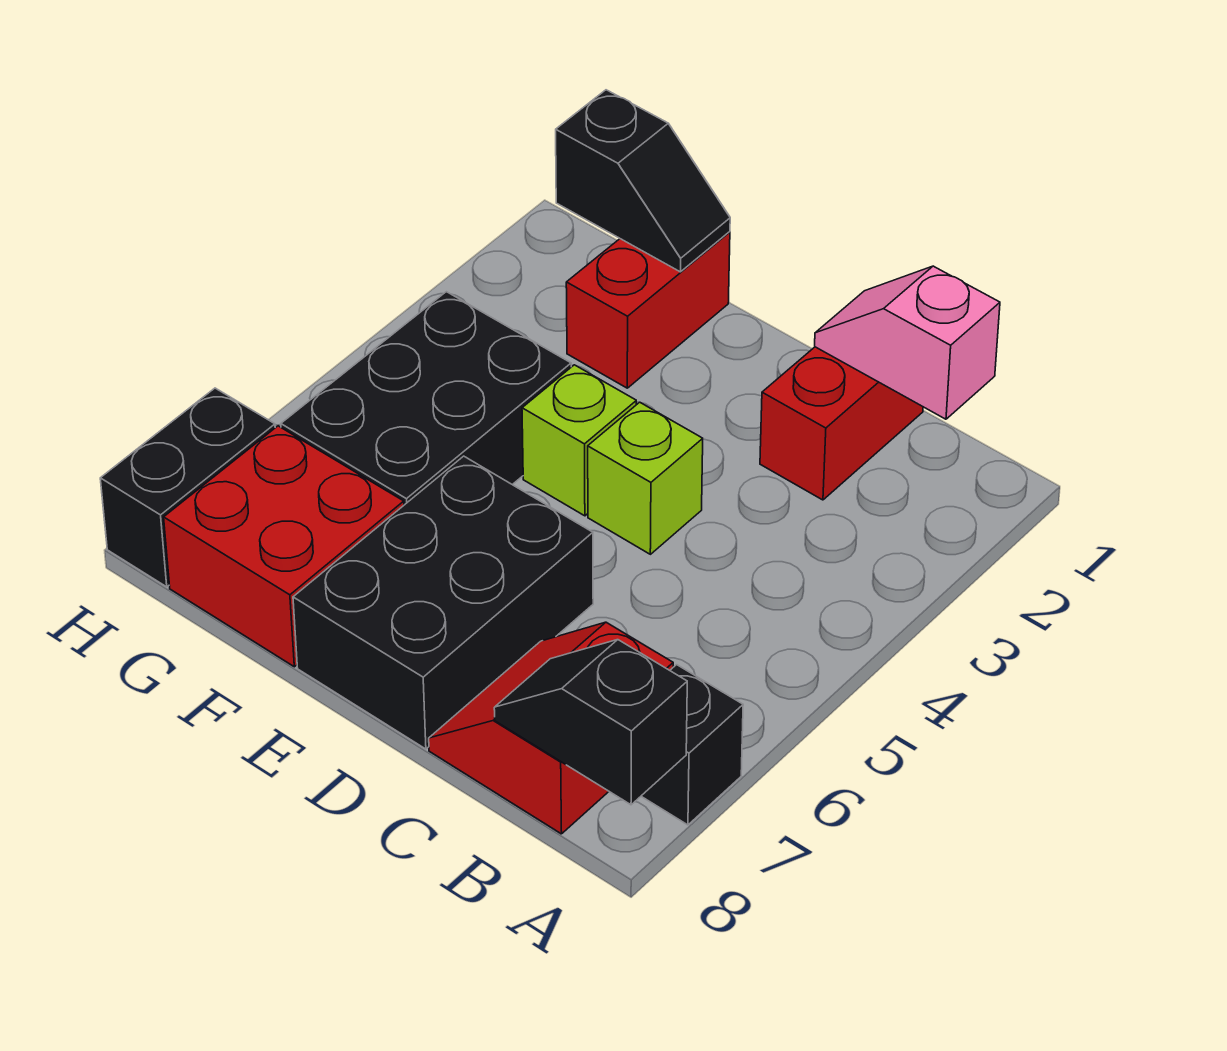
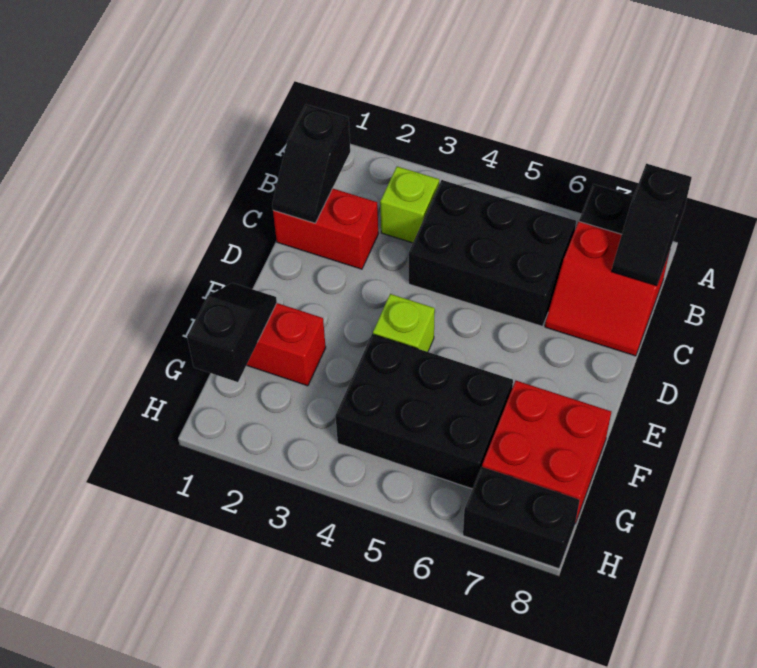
pink slope B1:C1 level 2 top B -> black slope B1:C1 level 2 top B
lime brick D4 level 1 -> lime brick B3 level 1
black brick D6:E8 level 1 -> black brick B4:C6 level 1

